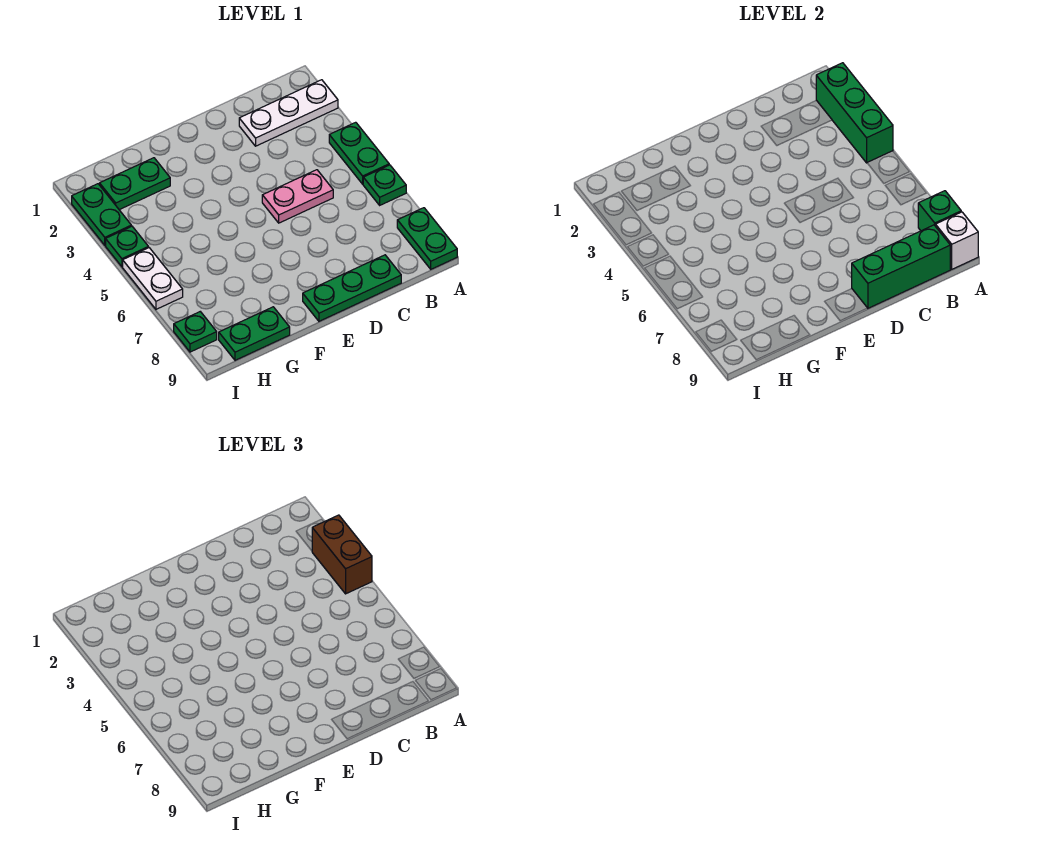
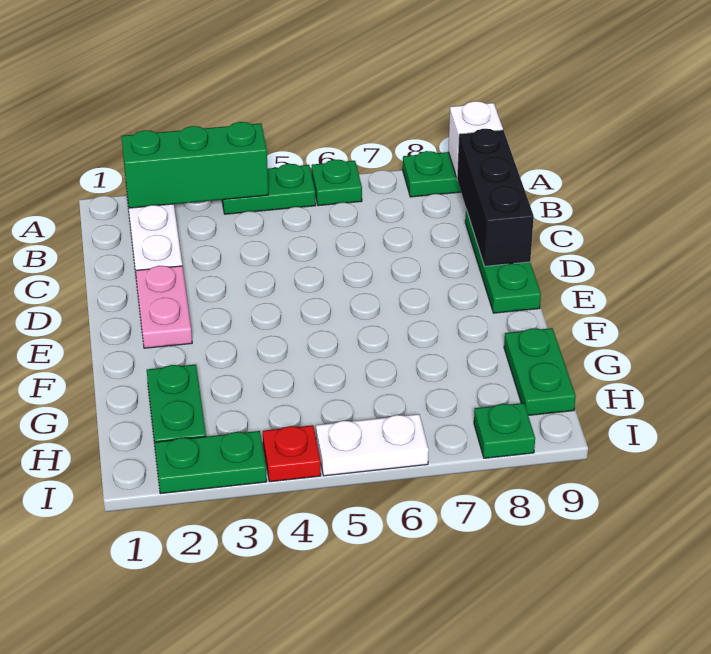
brown brick A3:A4 level 3 -> none
green brick A8 level 2 -> none
green brick B9:D9 level 2 -> black brick B9:D9 level 2
pink plate C5:D5 level 1 -> pink plate D2:E2 level 1
green plate I4 level 1 -> red plate I4 level 1

